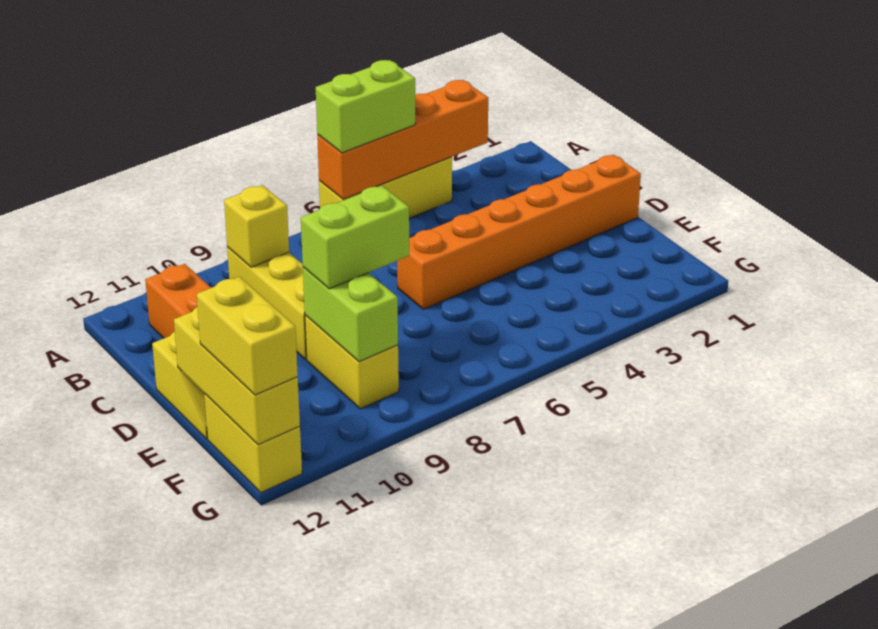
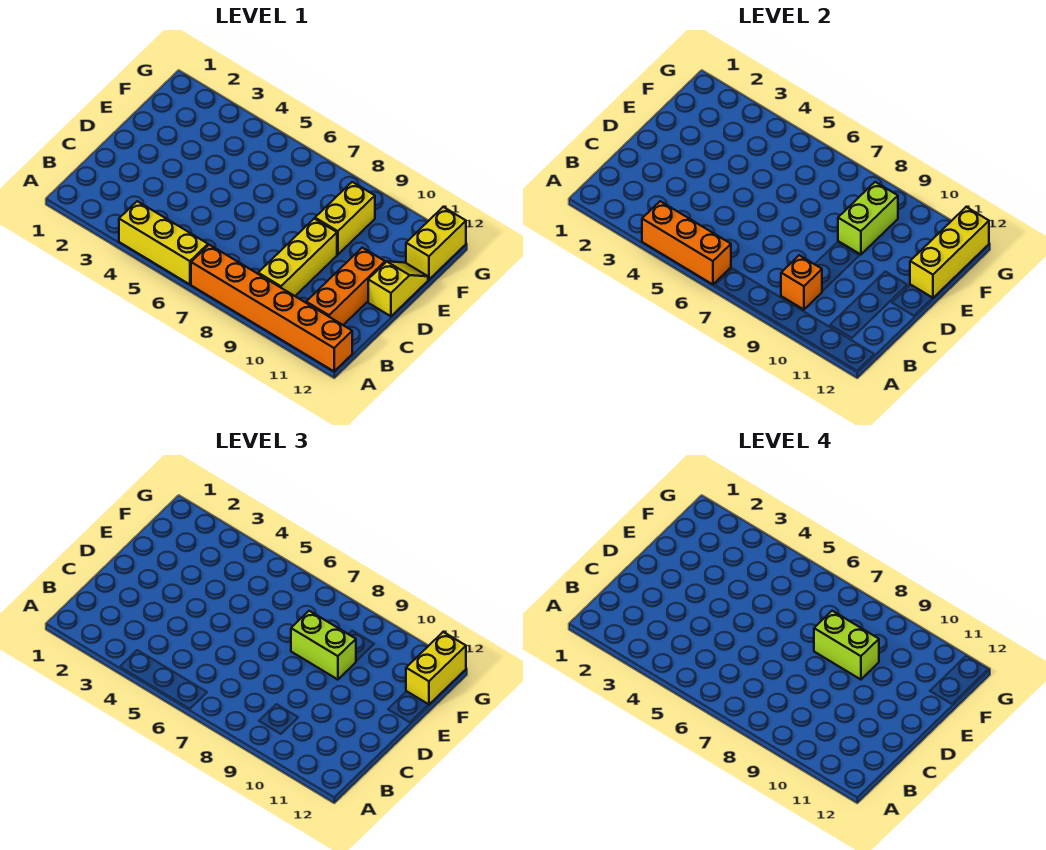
orange brick A3:A6 level 2 -> orange brick A4:A6 level 2
lime brick A5:A6 level 3 -> lime brick E8:E9 level 4
yellow brick B9 level 2 -> orange brick B9 level 2
orange brick D1:D6 level 1 -> orange brick A7:A12 level 1

